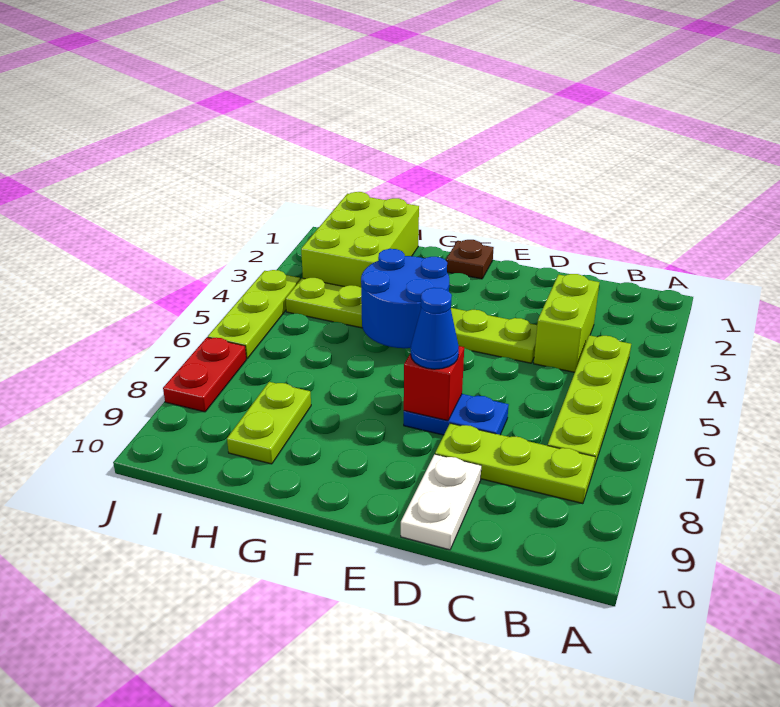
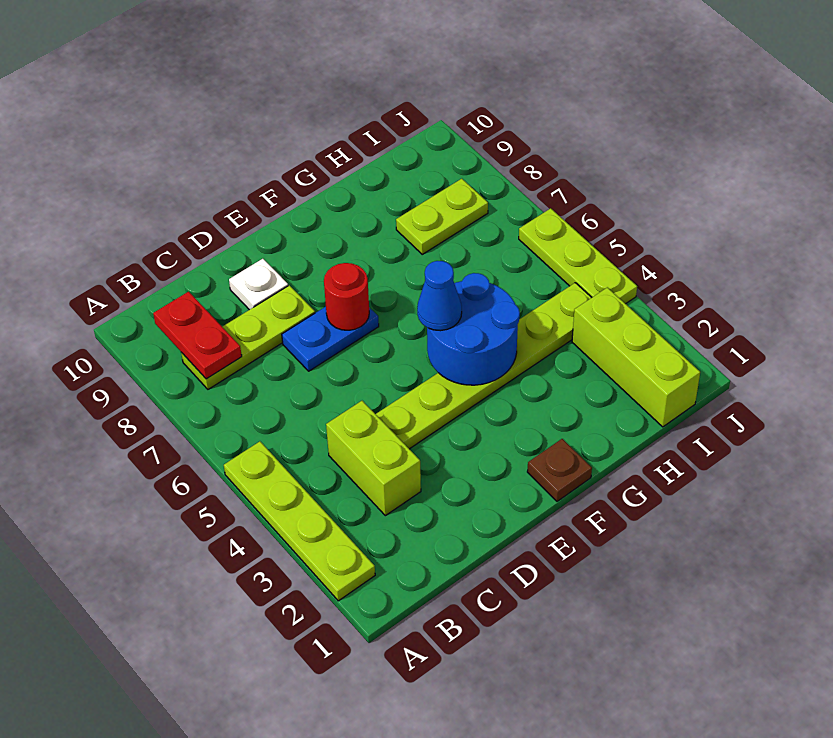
lime plate B4:B7 level 1 -> lime plate A2:A5 level 1
white plate D9:D10 level 1 -> white plate D9 level 1
red brick E7 level 2 -> red round brick E7 level 2
blue cone E7 level 3 -> blue cone F5 level 3
lime brick H1:I3 level 1 -> lime brick I1:I3 level 1
lime plate H8:H9 level 1 -> lime plate H8:I8 level 1
red plate J7:J8 level 1 -> red plate B8:B9 level 2

